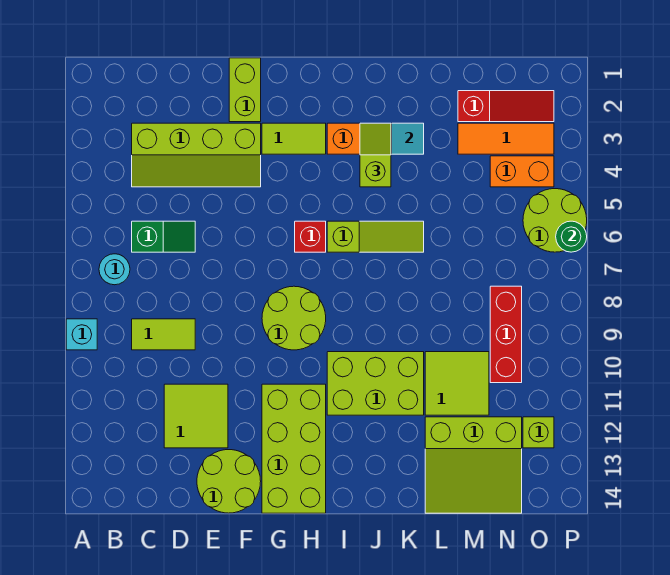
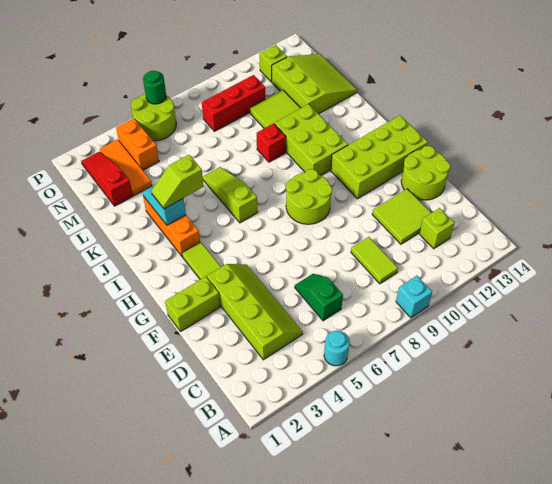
cyan round brick B7 level 1 -> cyan round brick A5 level 1
none -> lime brick C12 level 1
red brick H6 level 1 -> red brick K9 level 1

